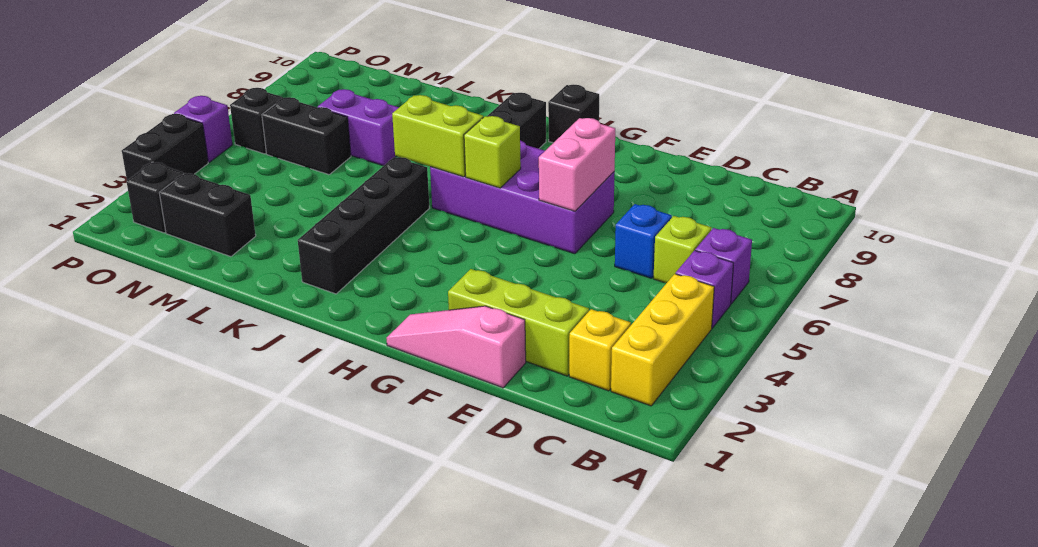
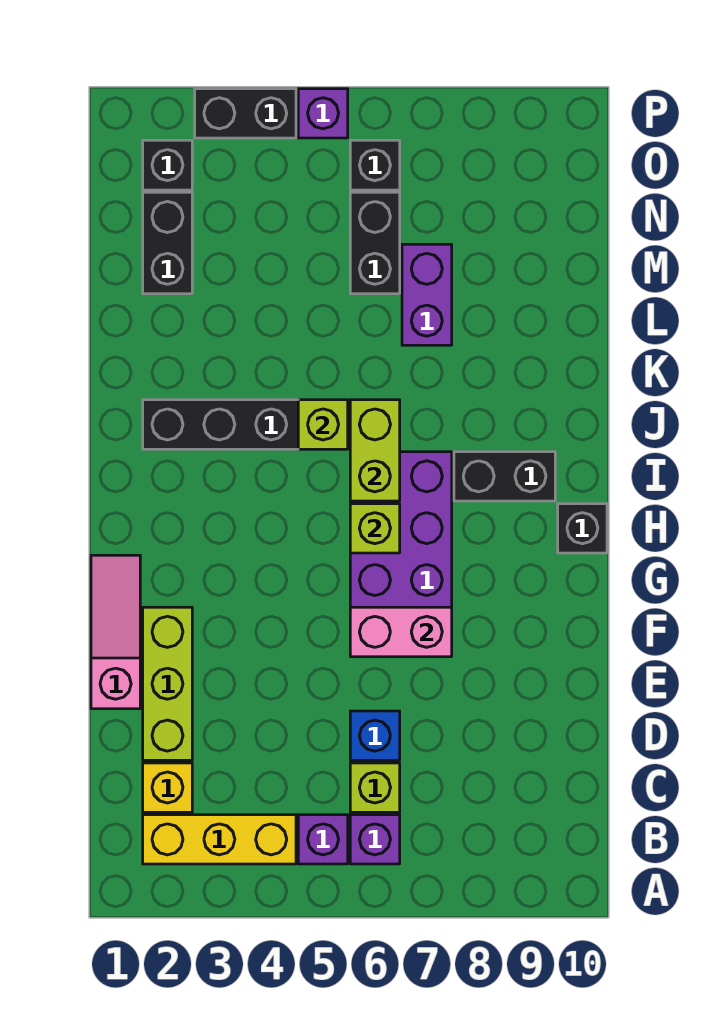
none -> lime brick J5 level 2

